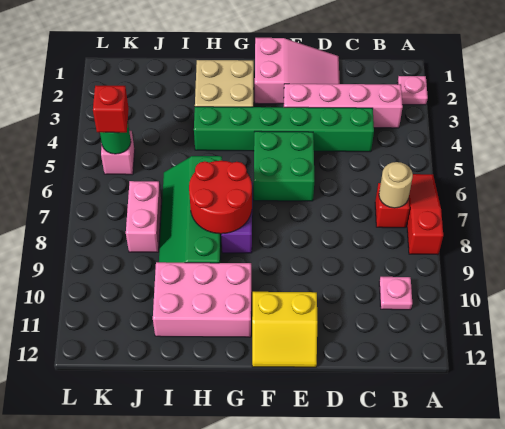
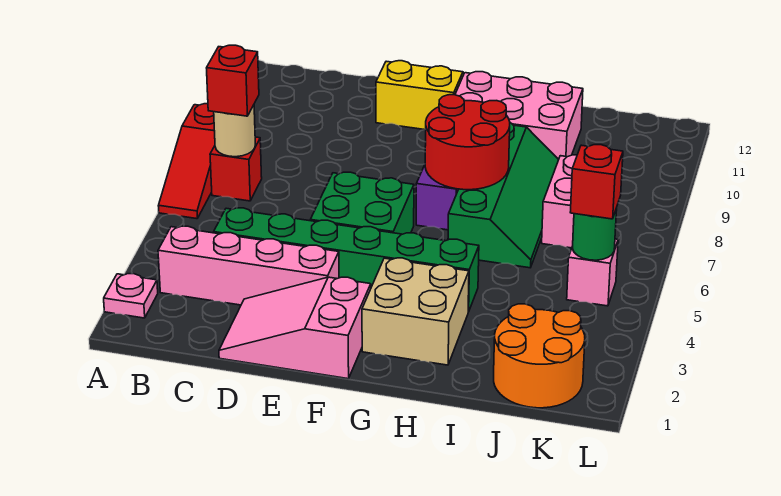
none -> red brick B7 level 3
pink plate B10 level 1 -> none
none -> orange round brick J1:K2 level 1

